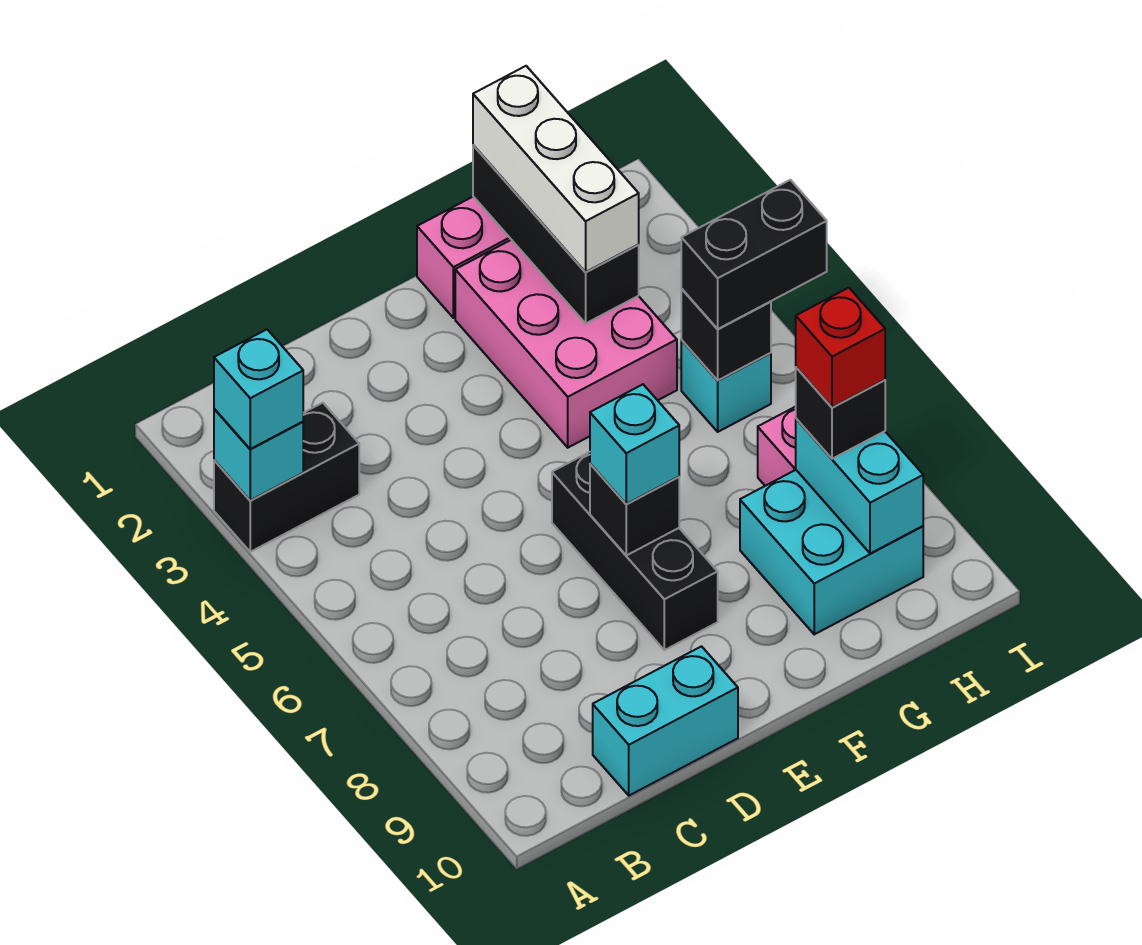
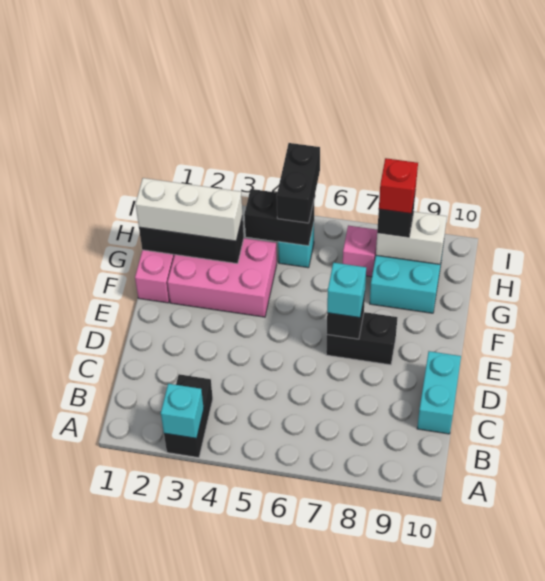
cyan brick A3 level 3 -> none
black brick E6:E8 level 1 -> black brick E7:E8 level 1
black brick H5 level 2 -> black brick H4:H5 level 2
cyan brick H8:H9 level 2 -> white brick H8:H9 level 2

